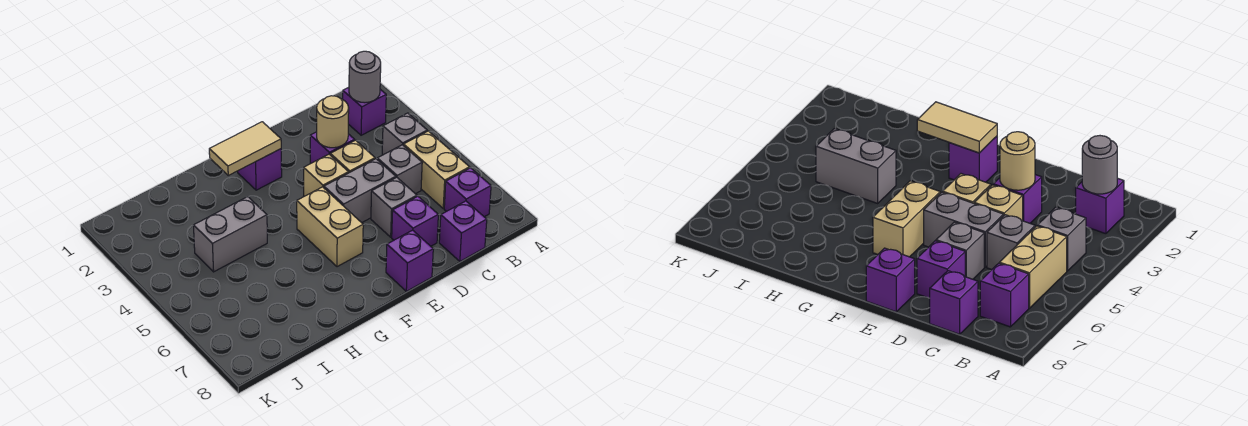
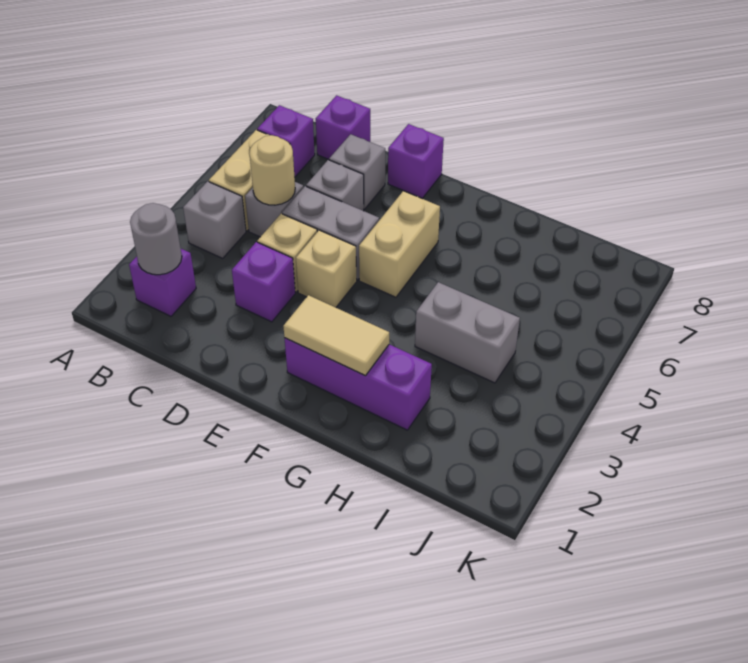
tan round brick D3 level 2 -> tan round brick C5 level 2
purple brick D7 level 1 -> grey brick D7 level 1
purple brick F2 level 1 -> purple brick F2:H2 level 1

